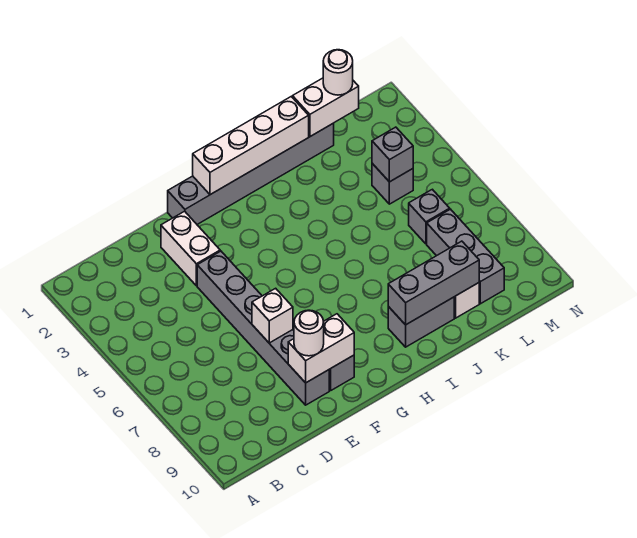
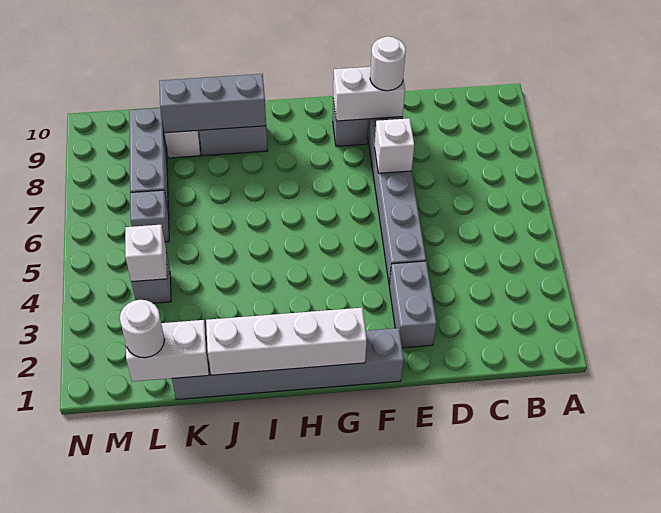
white brick E2:E3 level 1 -> grey brick E2:E3 level 1
grey brick L4 level 2 -> white brick L4 level 2

